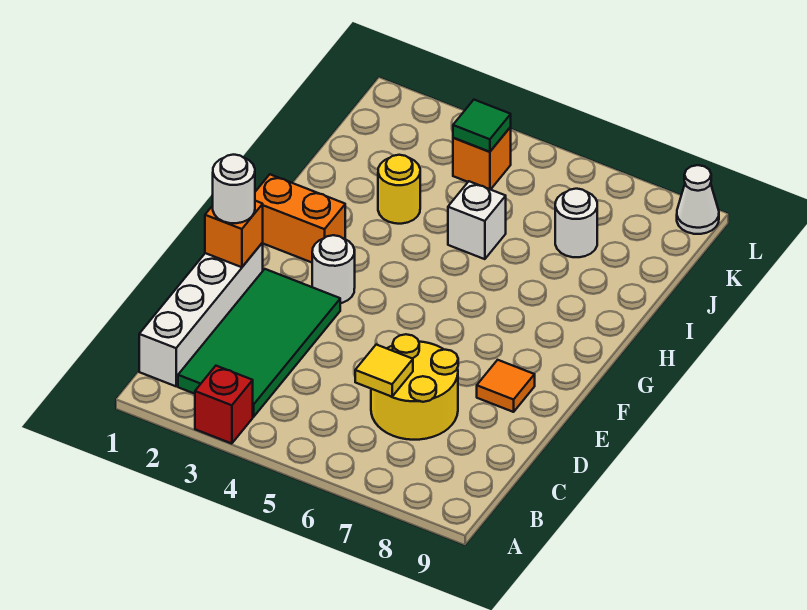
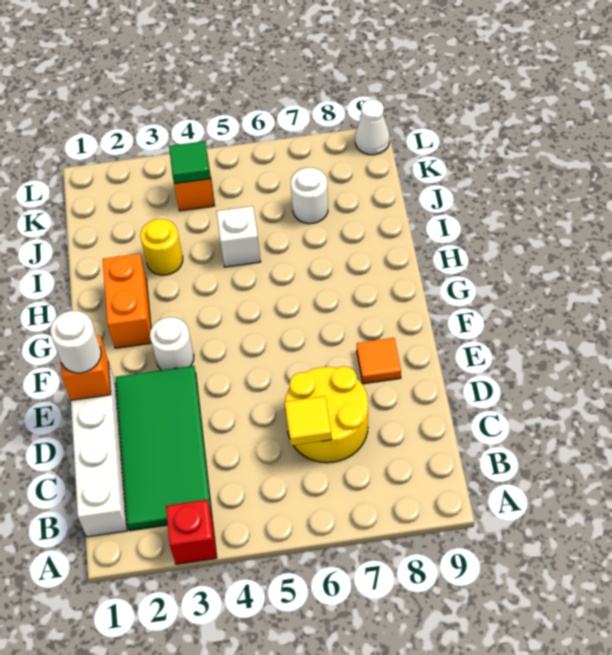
orange brick G1:G2 level 1 -> orange brick G2:H2 level 1

